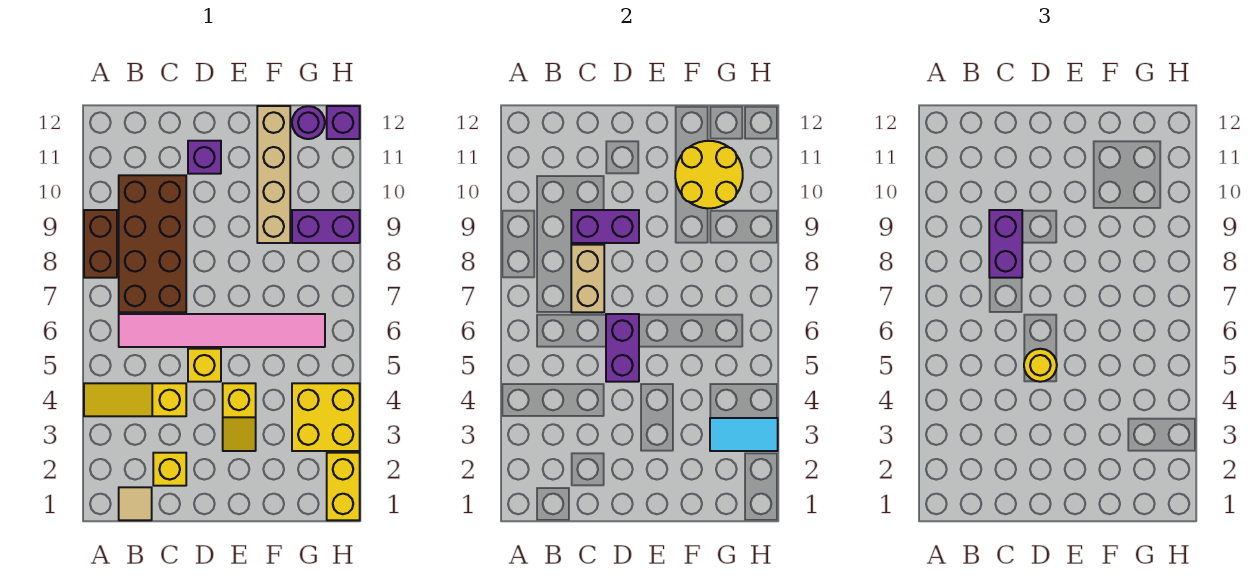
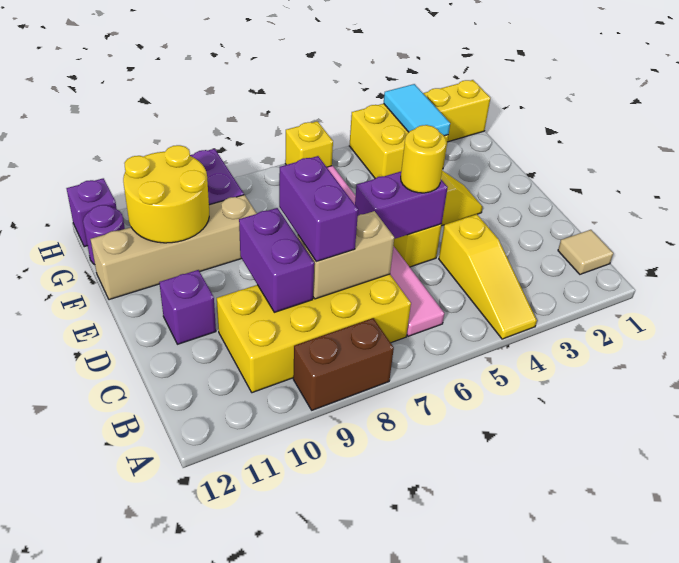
brown brick B7:C10 level 1 -> yellow brick B7:C10 level 1
yellow brick C2 level 1 -> yellow brick H6 level 1
purple brick C8:C9 level 3 -> purple brick C8:D8 level 3

